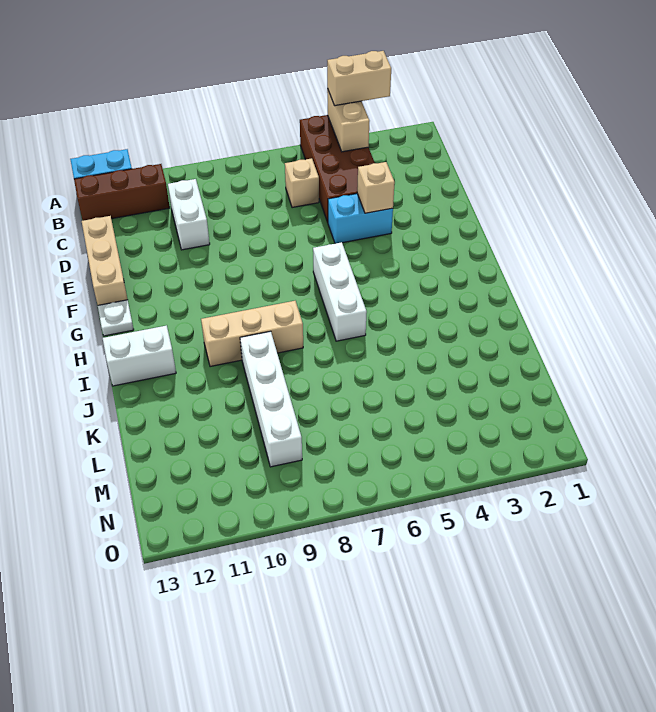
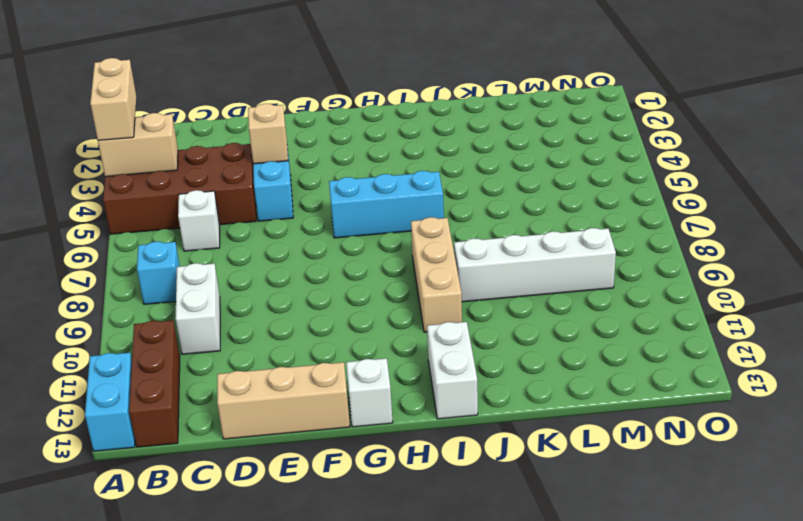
none -> cyan brick B8 level 1
tan brick C6 level 1 -> white brick C6 level 1
white brick C10:D10 level 1 -> white brick C9:C10 level 1
white brick G6:I6 level 1 -> cyan brick G6:I6 level 1
white plate G13 level 1 -> white brick G13 level 1

